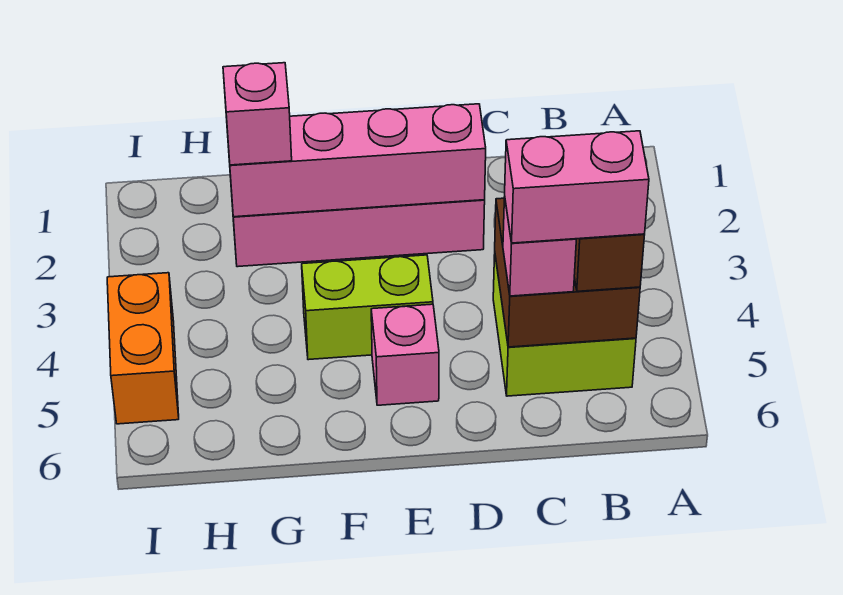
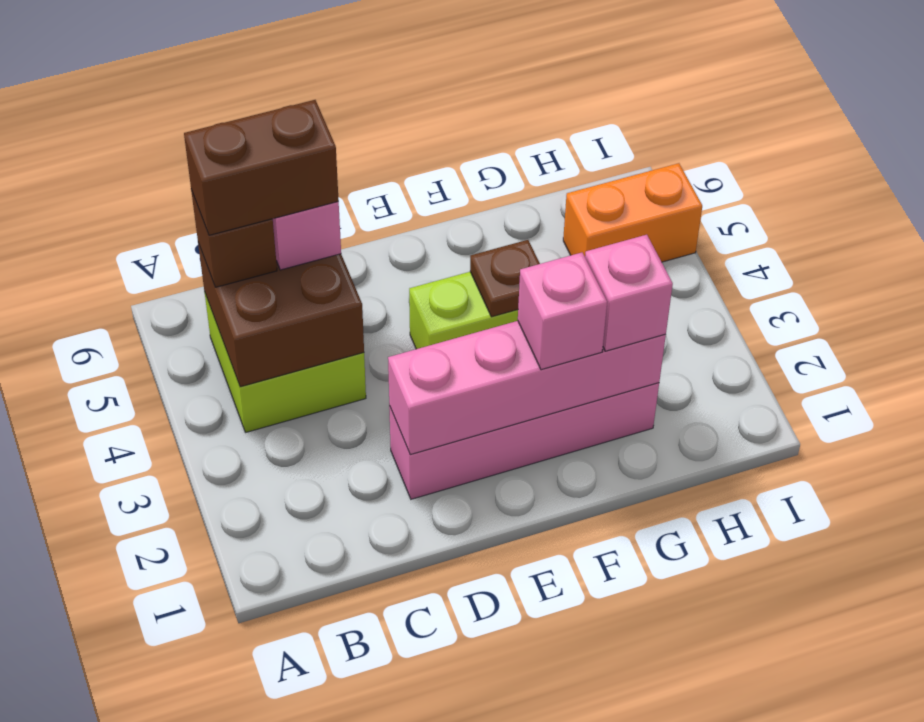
pink brick B5:C5 level 4 -> brown brick B5:C5 level 4
pink brick E5 level 1 -> pink brick F2 level 3
none -> brown plate F4 level 2
orange brick I4:I5 level 1 -> orange brick H5:I5 level 1

